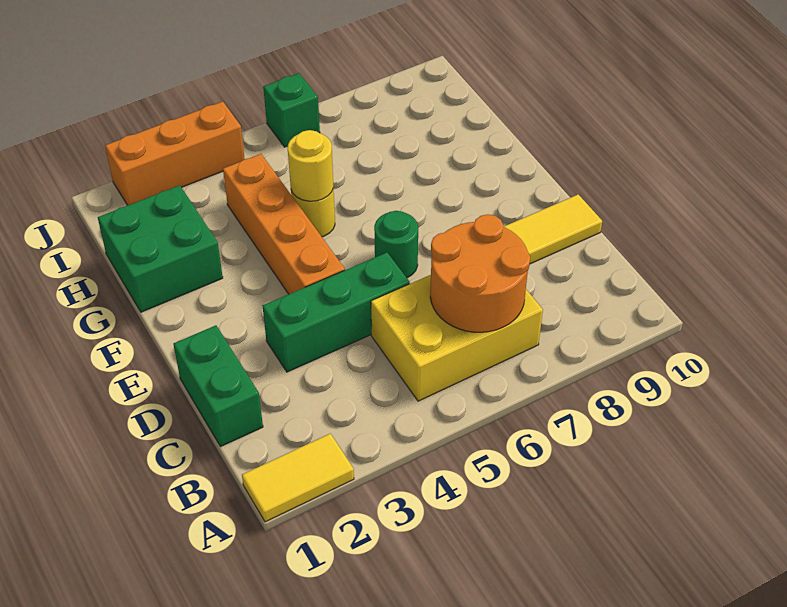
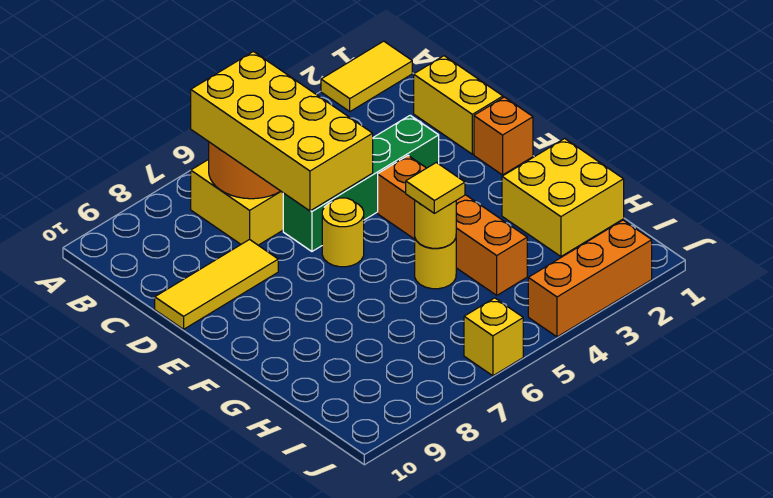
none -> yellow brick B6:E7 level 3
green brick C1:D1 level 1 -> yellow brick C1:D1 level 1
green brick D3:D5 level 1 -> green brick D3:D6 level 1
none -> orange brick E1 level 1
green round brick E6 level 1 -> yellow round brick E6 level 1
green brick G1:H2 level 1 -> yellow brick G1:H2 level 1
none -> yellow tile G5 level 3
green brick J6 level 1 -> yellow brick J6 level 1

